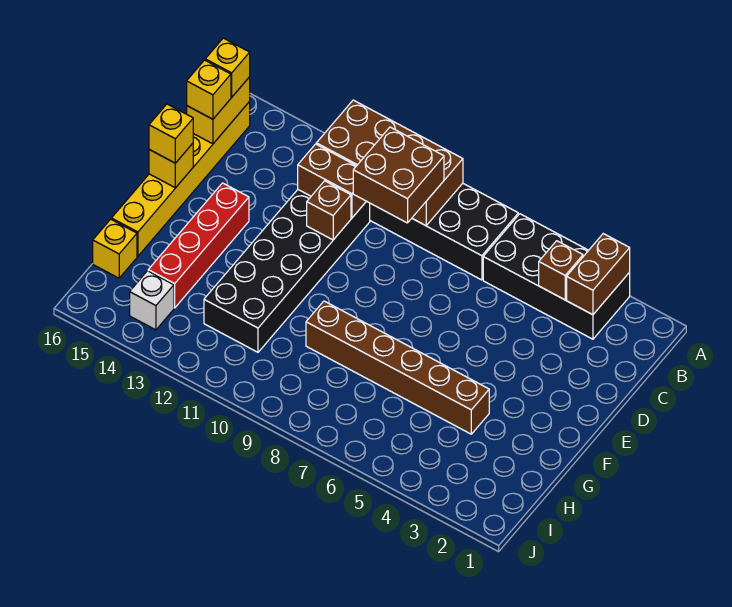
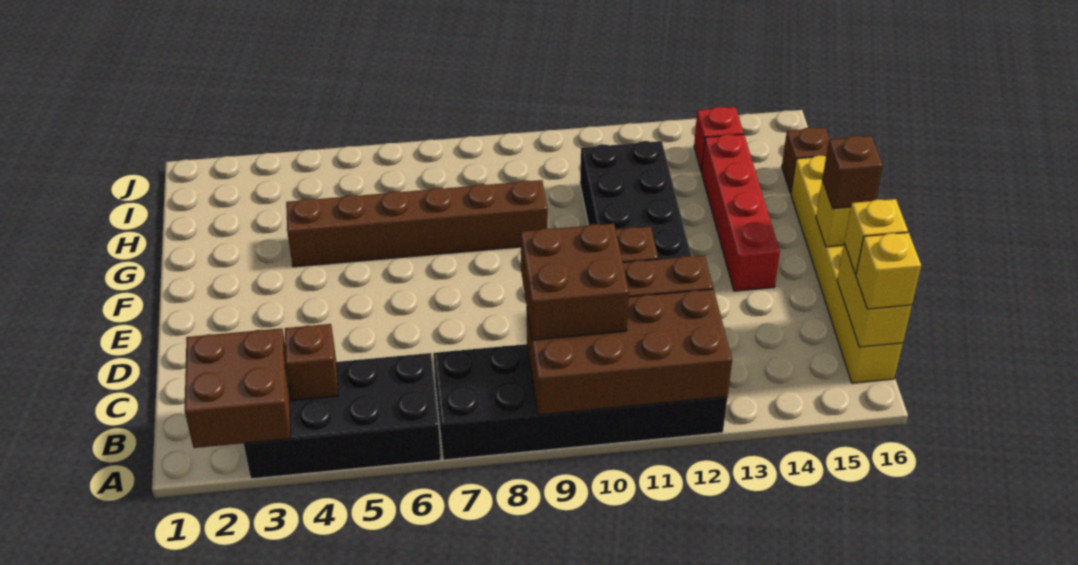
brown brick A3:B3 level 2 -> brown brick A2:B3 level 2
yellow brick E16 level 3 -> brown brick E16 level 3
yellow brick H16 level 1 -> brown brick H16 level 1
white brick I14 level 1 -> red brick I14 level 1

